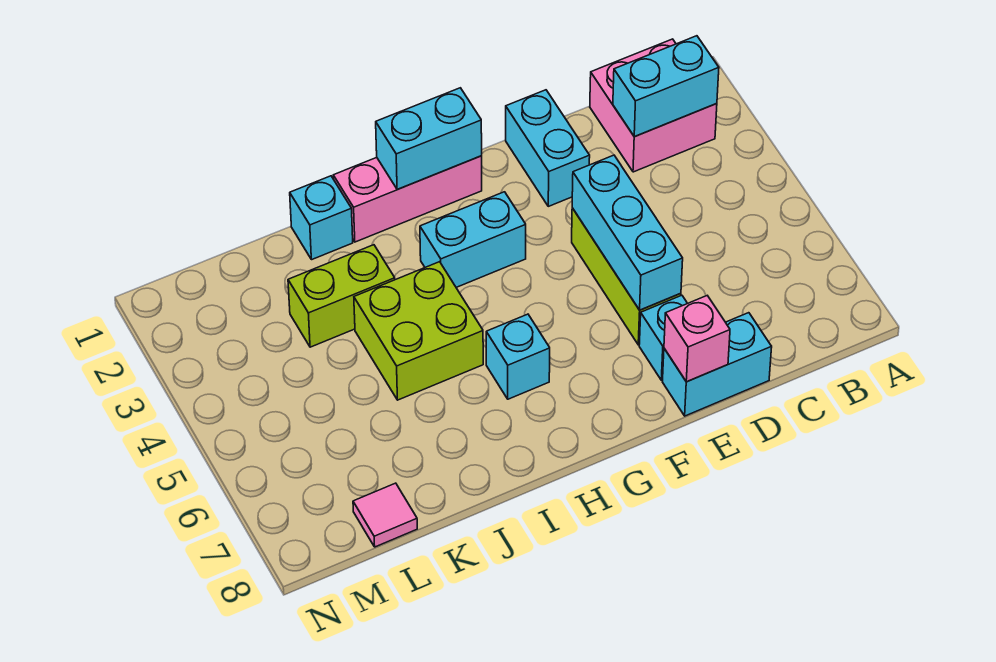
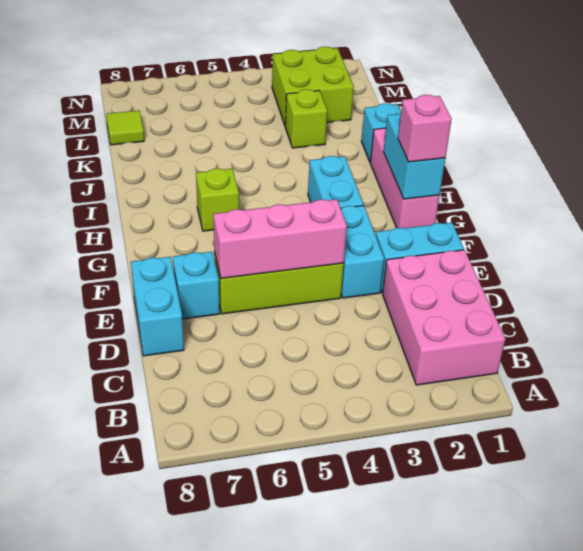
pink brick B1:C2 level 1 -> pink brick B1:D2 level 1
cyan brick B2:C2 level 2 -> cyan brick E3:F3 level 1
cyan brick E4:E6 level 2 -> pink brick E4:E6 level 2
pink brick E8 level 2 -> pink brick G1 level 3
cyan brick H6 level 1 -> lime brick H6 level 1
lime brick I4:J5 level 1 -> lime brick L2:M3 level 1
lime brick J3:K3 level 1 -> lime brick K3 level 1
pink tile L8 level 1 -> lime tile L8 level 1

